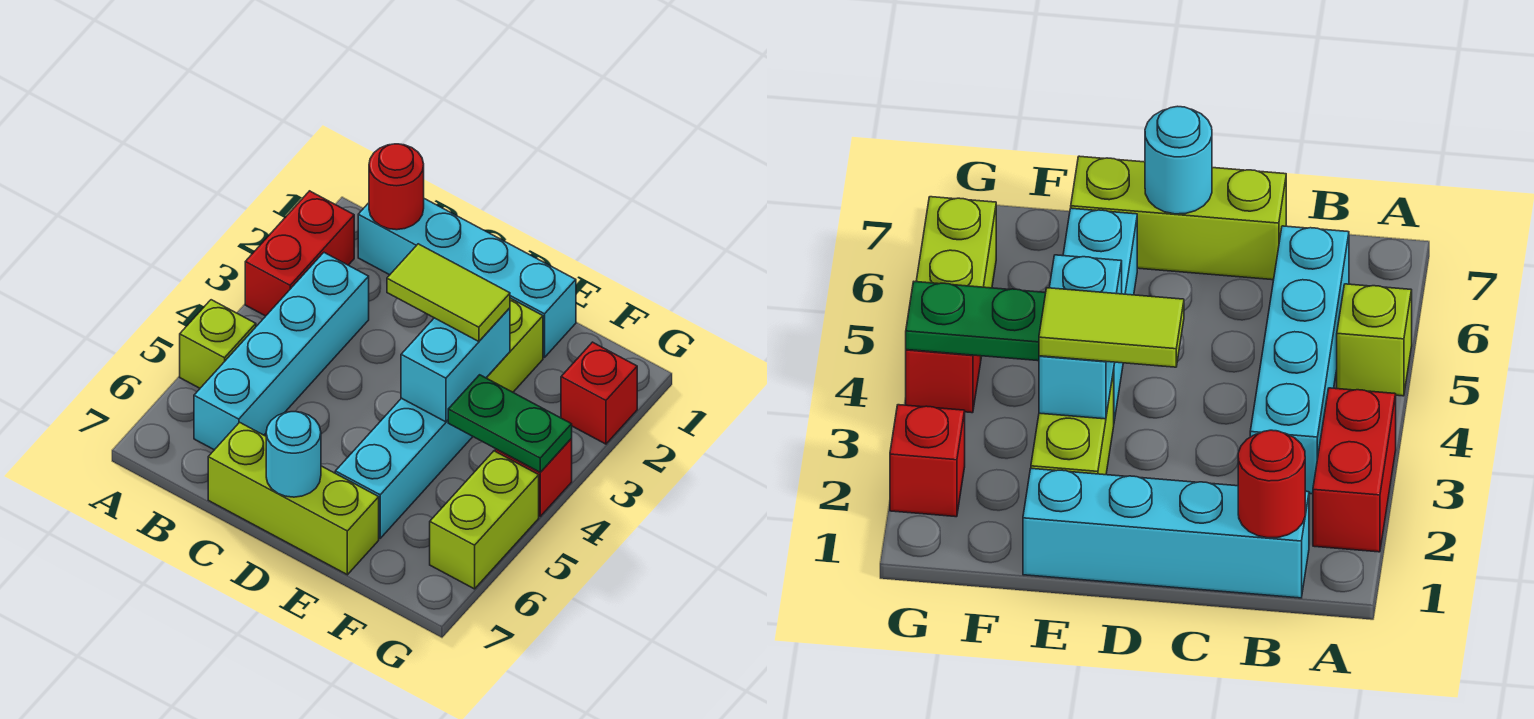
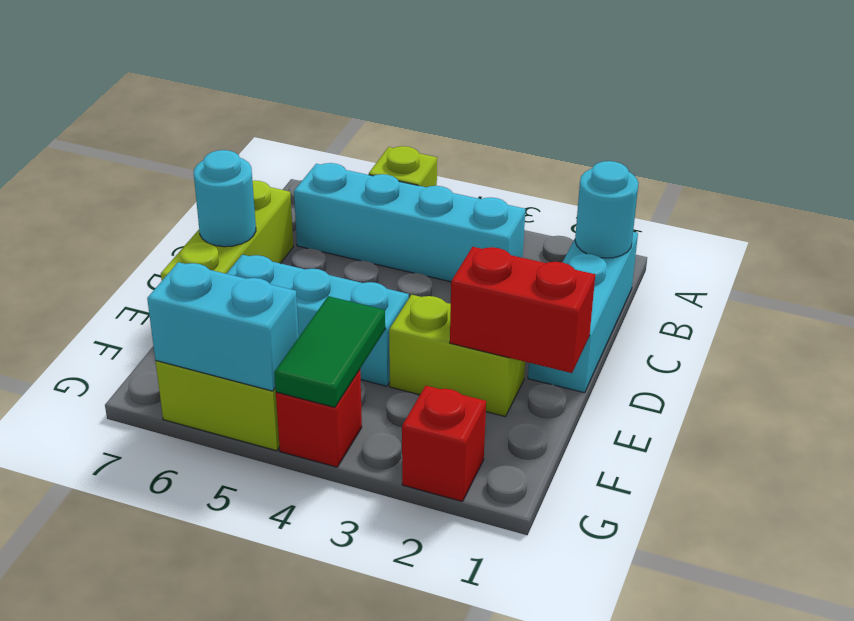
red brick A2:A3 level 1 -> red brick E1:E2 level 2
cyan brick B1:E1 level 1 -> cyan brick B1:D1 level 1
red round brick B1 level 2 -> cyan round brick B1 level 2
lime tile D3:E3 level 3 -> none
cyan brick E3:E4 level 2 -> cyan brick G5:G6 level 2
green plate F4:G4 level 2 -> green tile F4:G4 level 2

